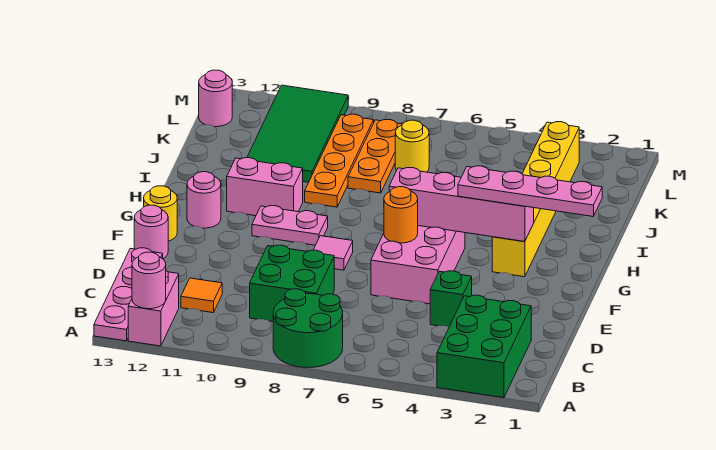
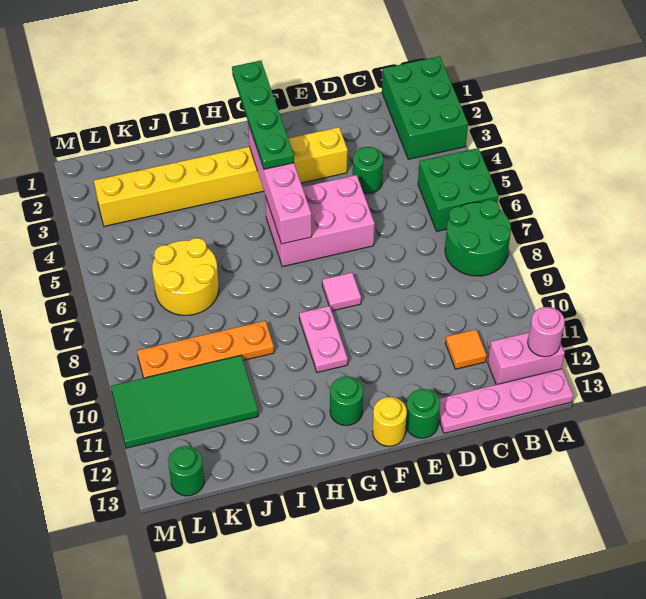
green brick A2:C3 level 1 -> green brick A1:B3 level 1
green brick C8:D9 level 1 -> green brick A5:B6 level 1
green brick D4 level 1 -> green round brick D4 level 1
pink round brick E13 level 1 -> green round brick E13 level 1
orange round brick F6 level 2 -> none
pink plate G1:G4 level 3 -> green plate G1:G4 level 3
yellow brick G3:L3 level 1 -> yellow brick E3:L3 level 1
pink round brick G12 level 1 -> green round brick G12 level 1
pink brick H10:H11 level 1 -> none
orange plate J8:L8 level 1 -> none
yellow round brick K7 level 1 -> yellow round brick J6:K7 level 1
pink round brick L13 level 1 -> green round brick L13 level 1

